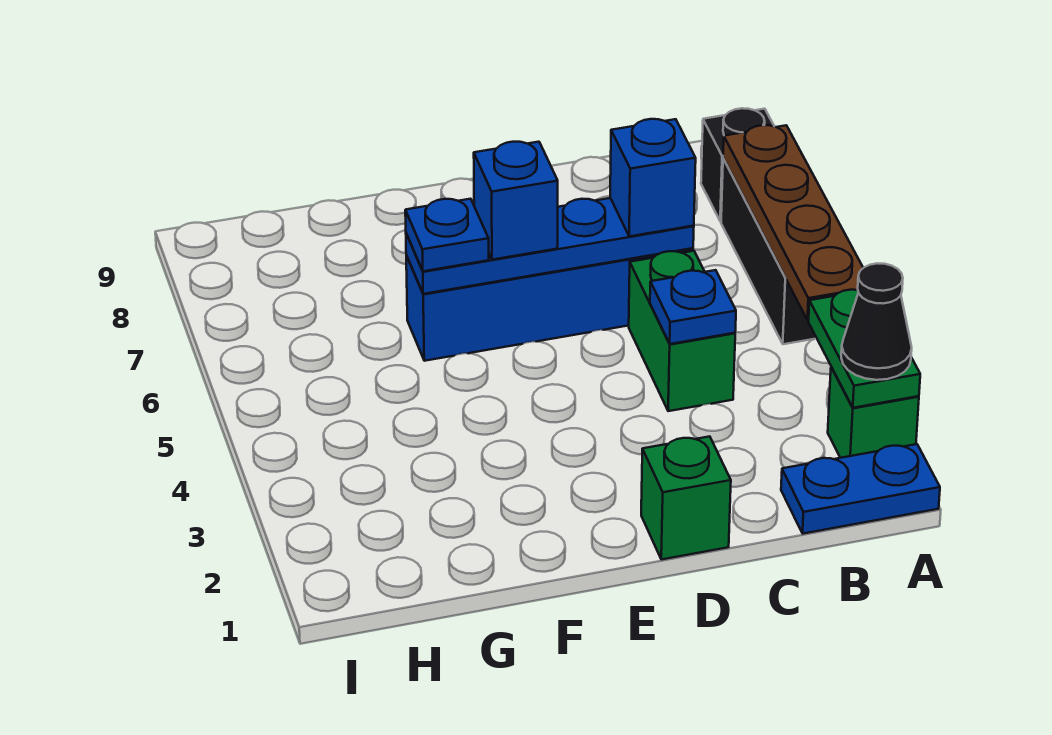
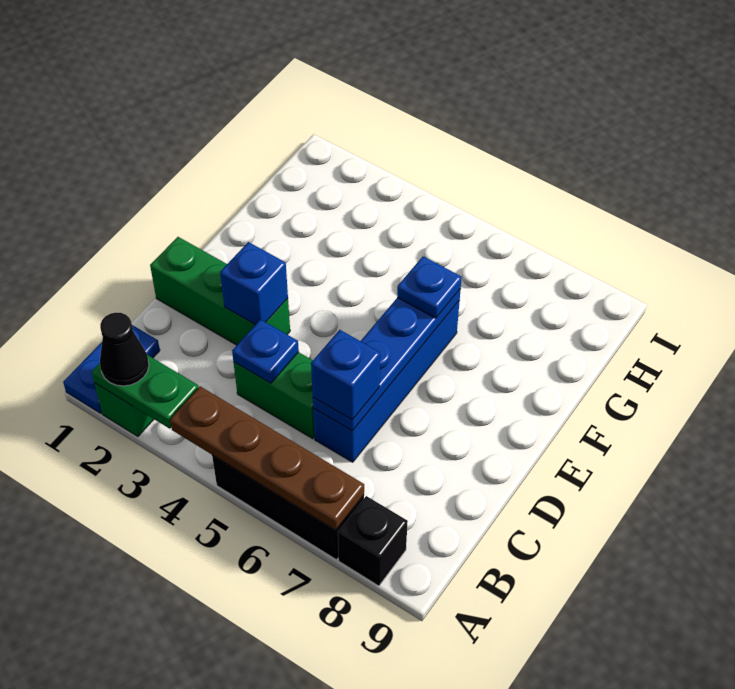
green brick D1 level 1 -> green brick D1:D3 level 1
blue brick E6 level 3 -> blue brick D3 level 2

